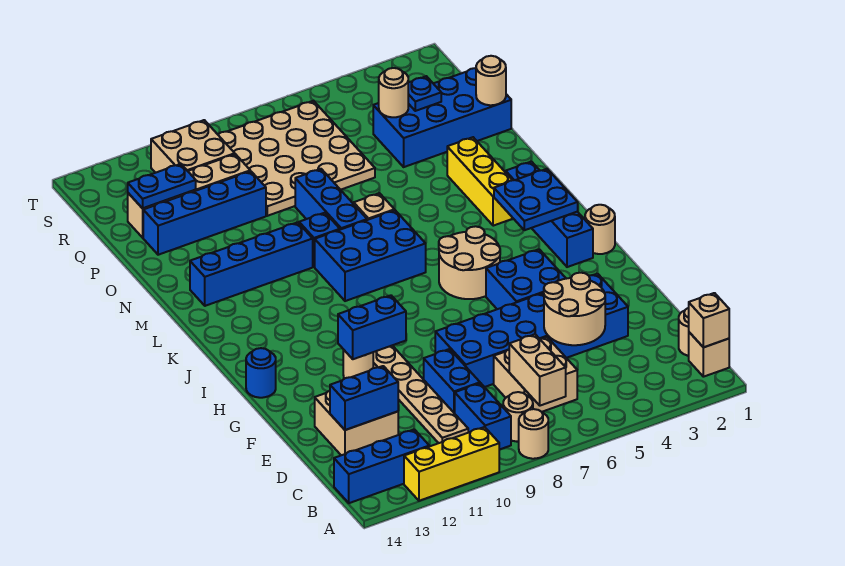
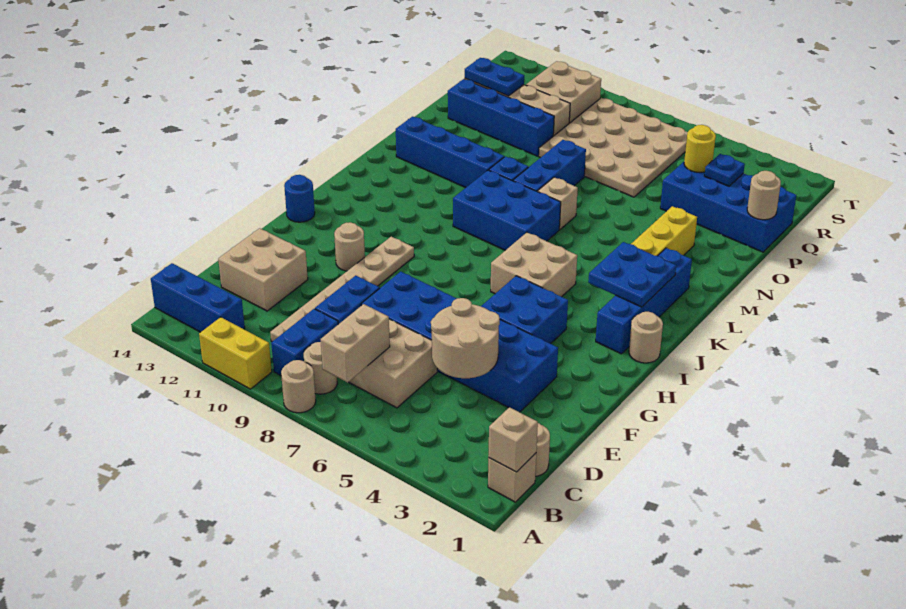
yellow brick A10:A12 level 1 -> yellow brick A10:A11 level 1
blue brick D12:D13 level 2 -> none
blue brick G10:G11 level 2 -> none
tan round brick I5:J6 level 1 -> tan brick I5:J6 level 1
tan round brick Q4 level 2 -> yellow round brick Q4 level 2

